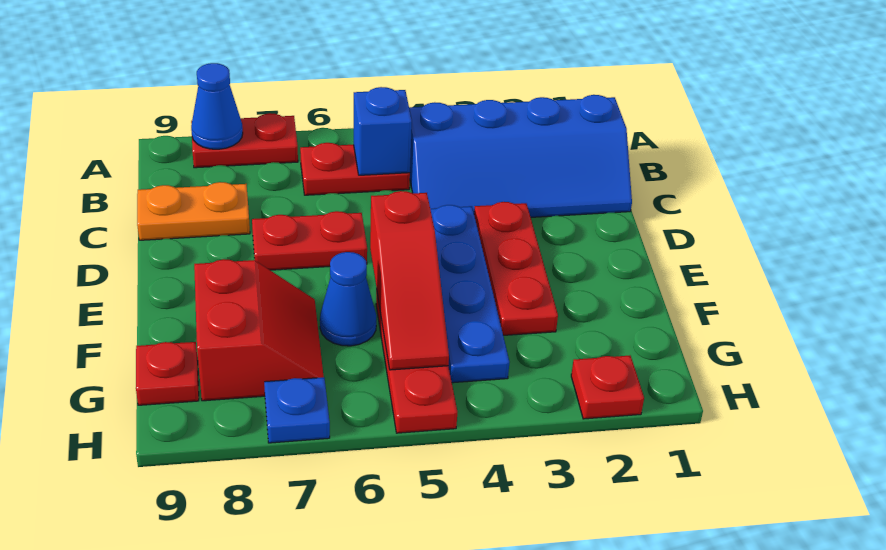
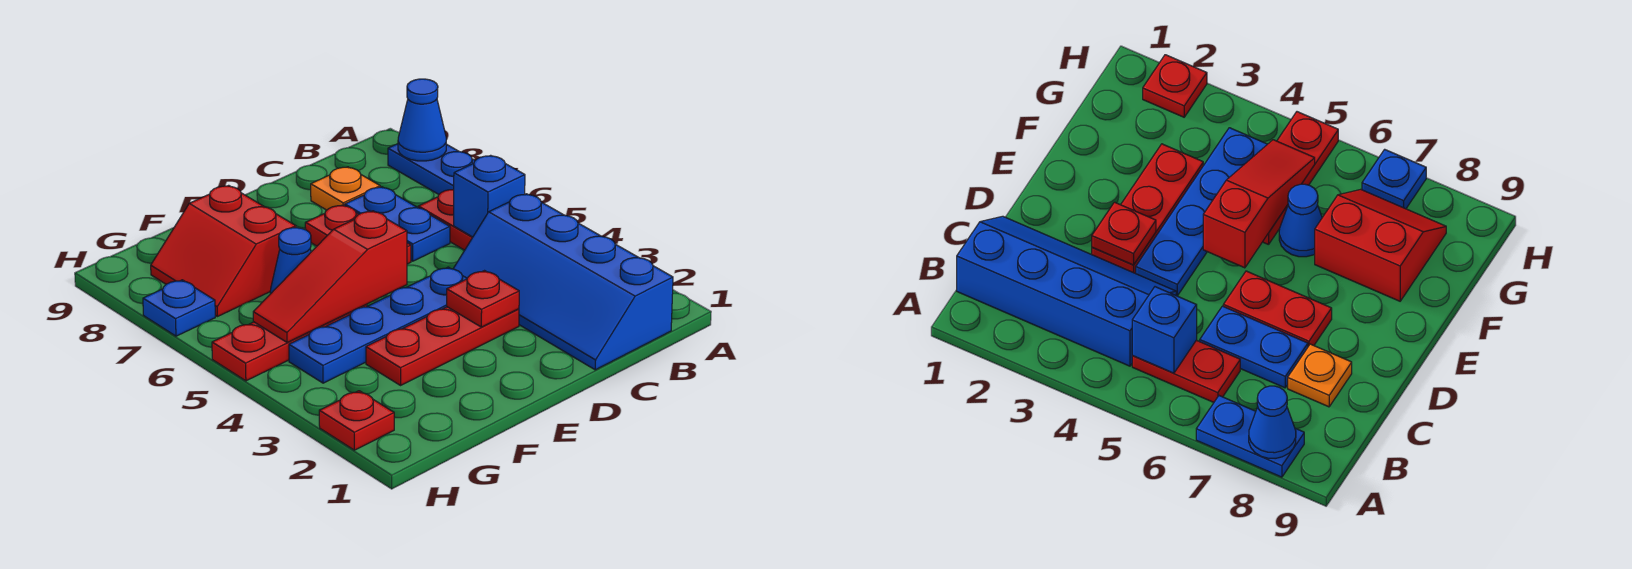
red plate A7:A8 level 1 -> blue plate A7:A8 level 1
none -> blue plate C6:C7 level 1
orange plate C8:C9 level 1 -> orange plate C8 level 1
red slope F7:G8 level 1 top 8 -> red slope F7:G8 level 1 top F
red plate G9 level 1 -> red plate D3 level 2

